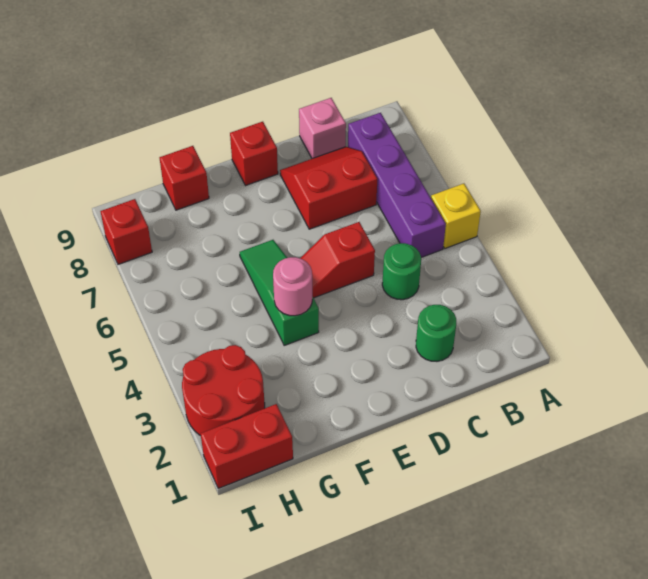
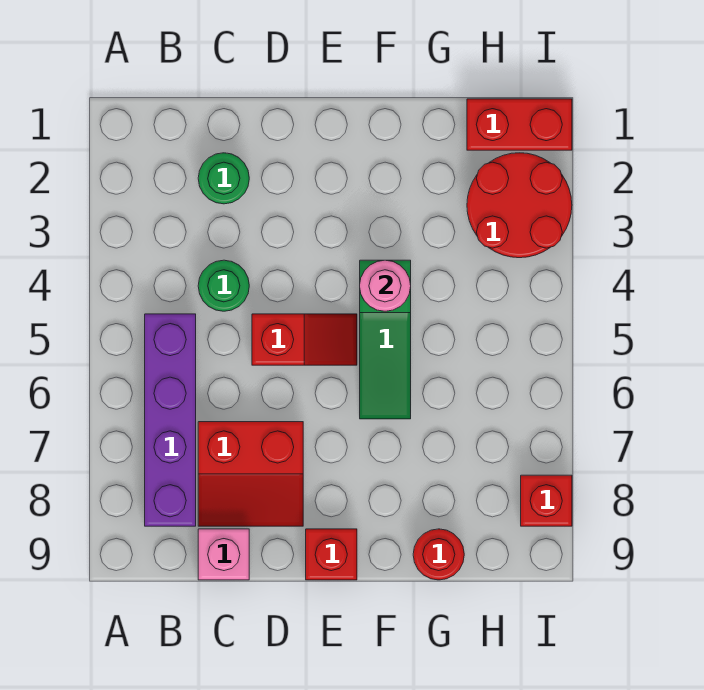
yellow brick A5 level 1 -> none
red brick G9 level 1 -> red round brick G9 level 1

